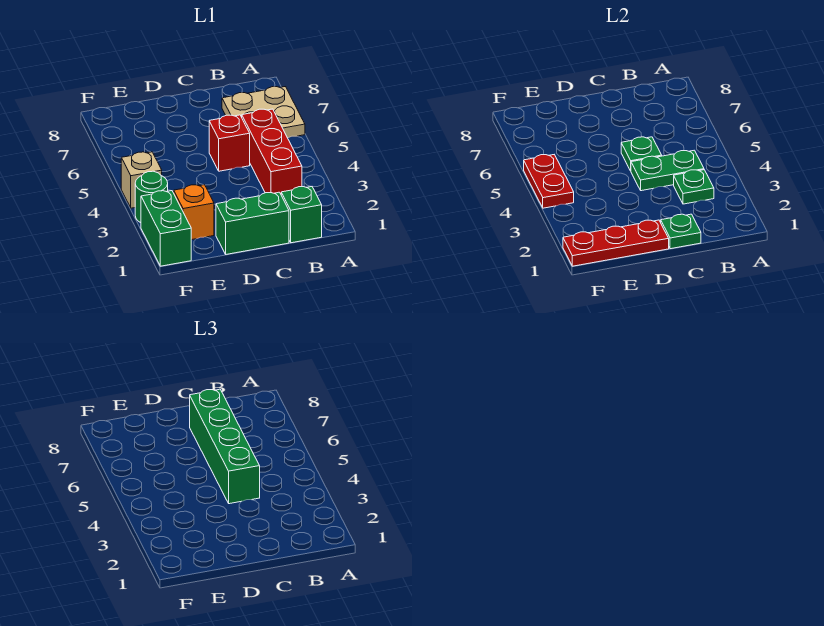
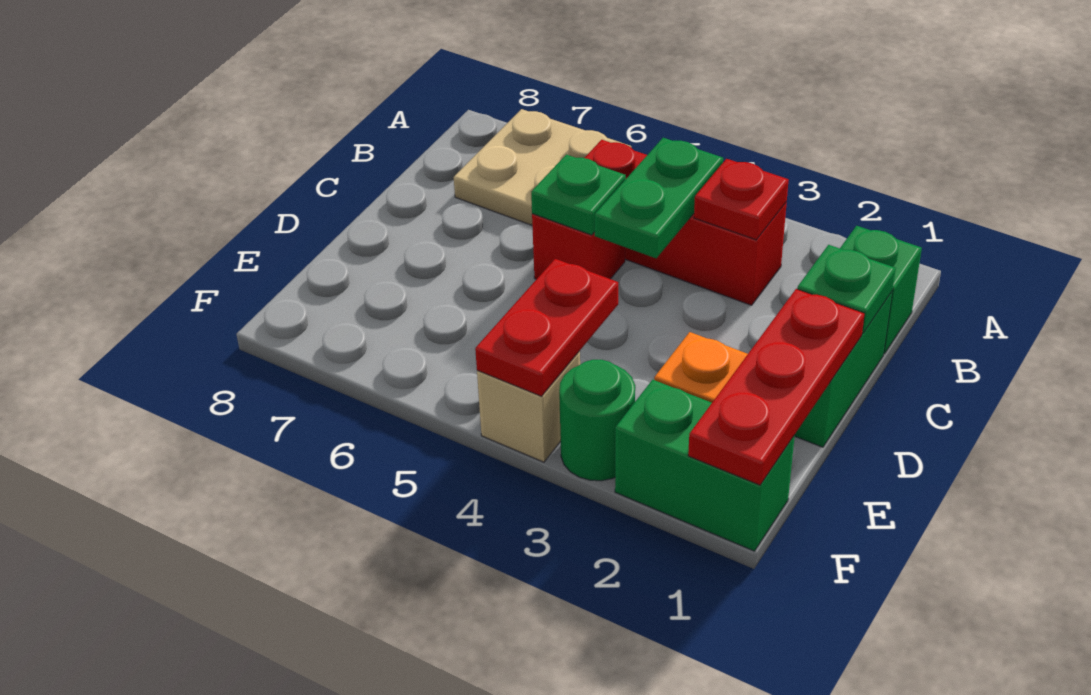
green plate B3 level 2 -> red plate B3 level 2
green brick C4:C7 level 3 -> none
red plate F4:F5 level 2 -> red plate E4:F4 level 2

